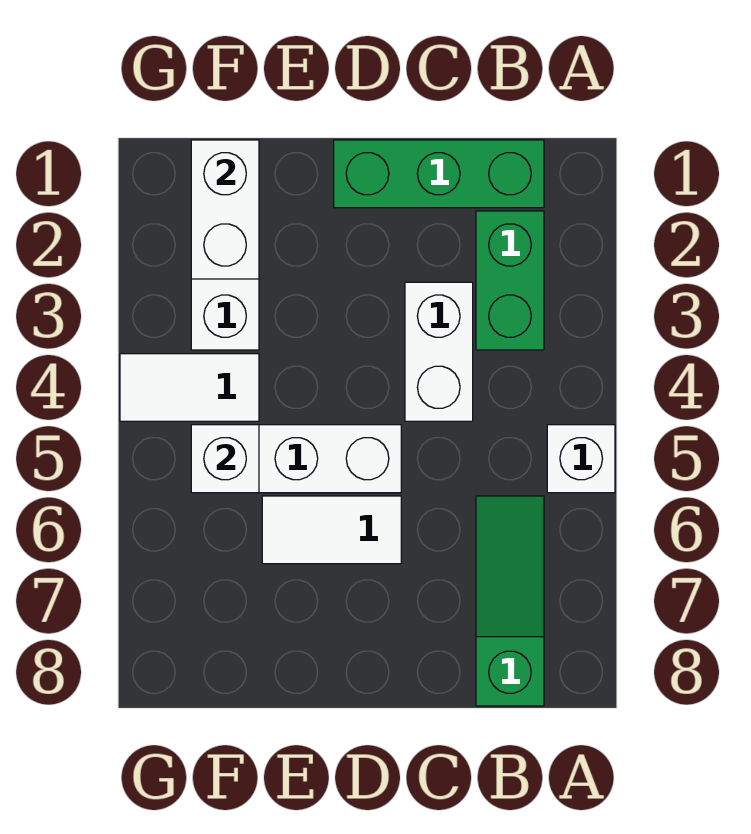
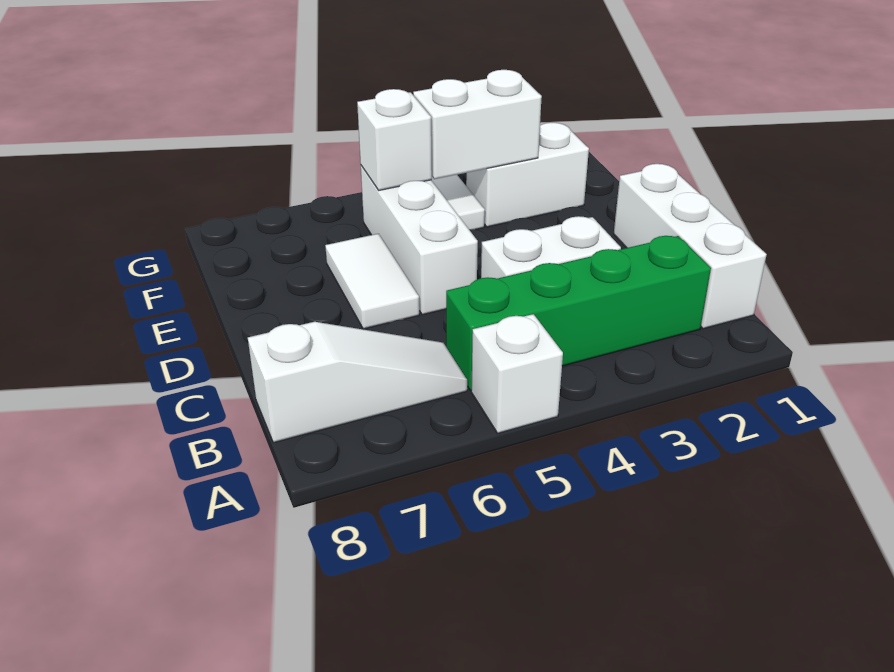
green brick B1:D1 level 1 -> white brick B1:D1 level 1
green brick B2:B3 level 1 -> green brick B2:B5 level 1
green slope B6:B8 level 1 top 8 -> white slope B6:B8 level 1 top 8
white brick F1:F2 level 2 -> white brick F3:F4 level 2

